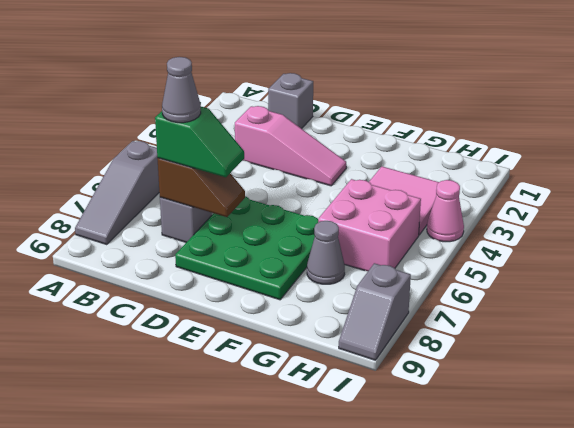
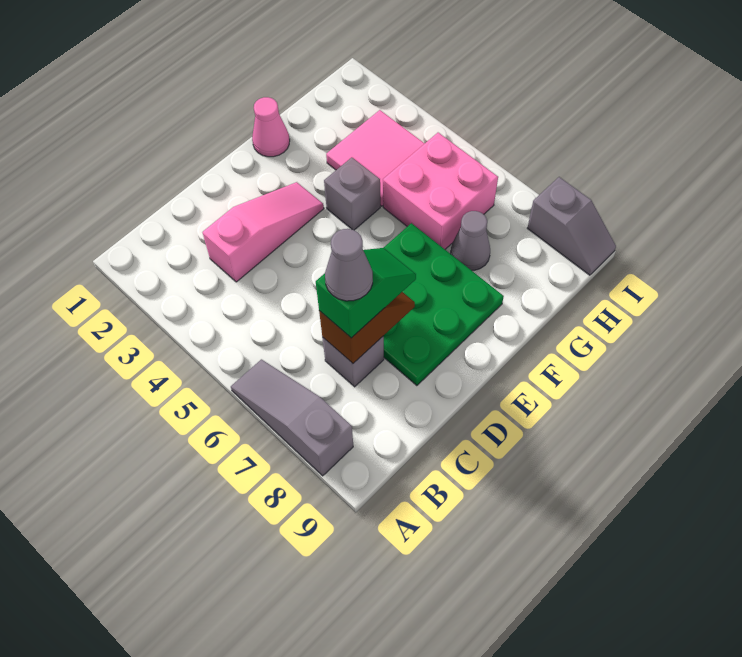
grey slope A6:A8 level 1 top 6 -> grey slope A6:A8 level 1 top 8
grey brick C1 level 1 -> grey brick F4 level 1
pink cone I4 level 1 -> pink cone F1 level 1

